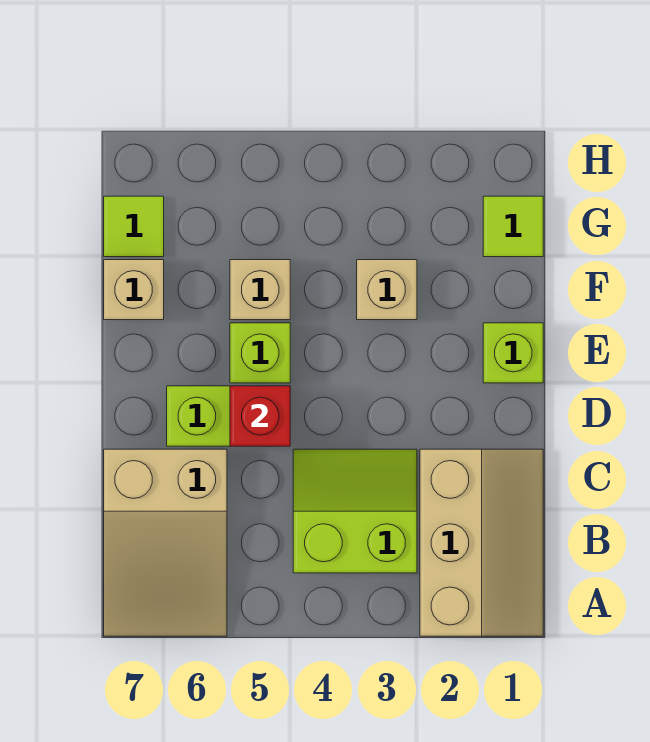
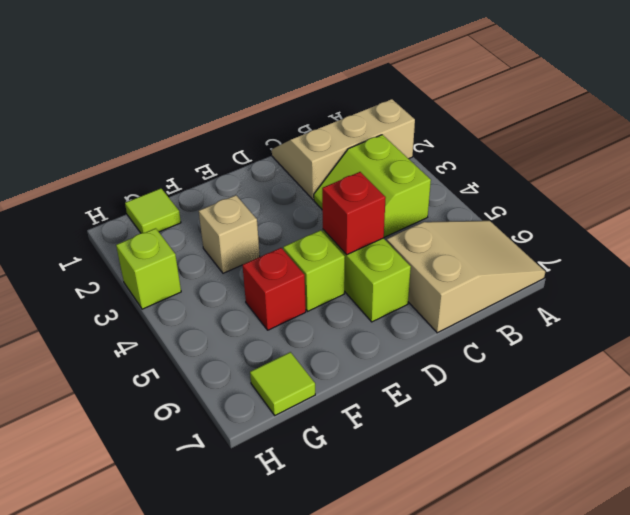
lime brick E1 level 1 -> lime brick H3 level 1
tan brick F5 level 1 -> red brick F5 level 1
tan brick F7 level 1 -> none

